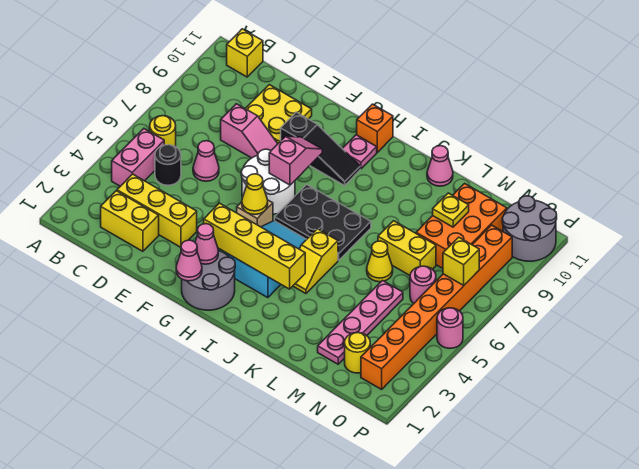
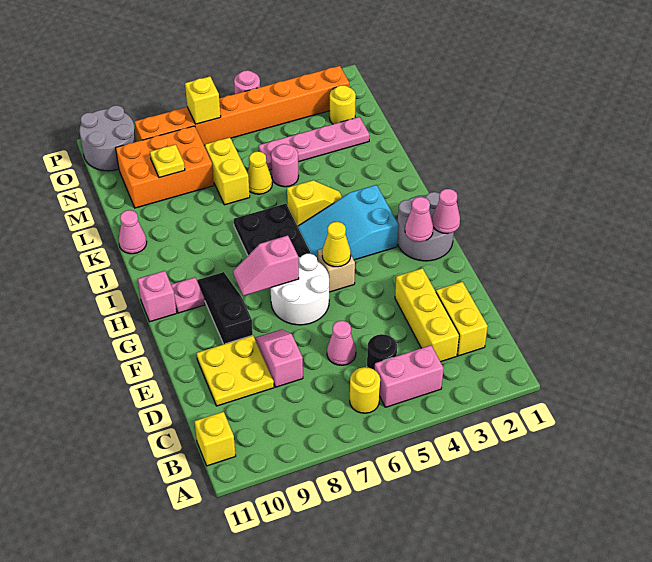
yellow brick G3:J3 level 2 -> none
orange brick H11 level 1 -> pink brick H11 level 1
pink round brick N6 level 1 -> pink round brick L5 level 1

